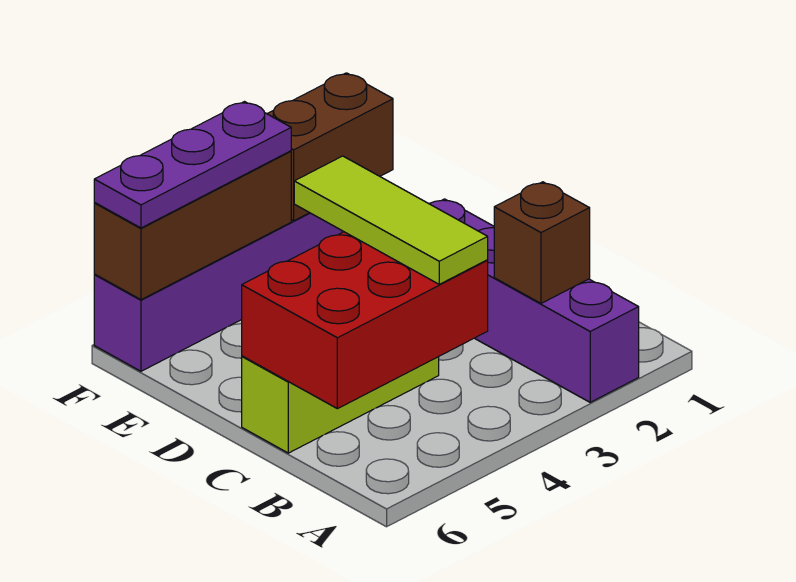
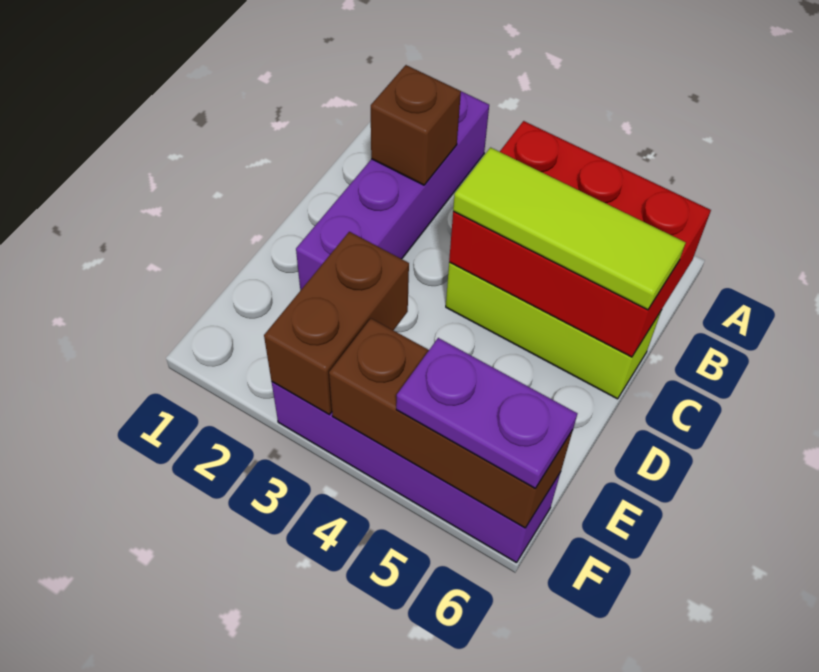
lime tile B4:D4 level 3 -> lime tile C4:C6 level 3
brown brick F2:F3 level 2 -> brown brick E3:F3 level 2
purple plate F4:F6 level 3 -> purple plate F5:F6 level 3

